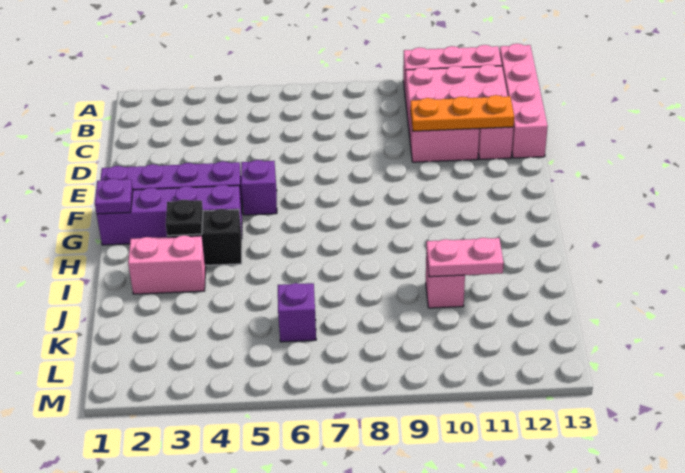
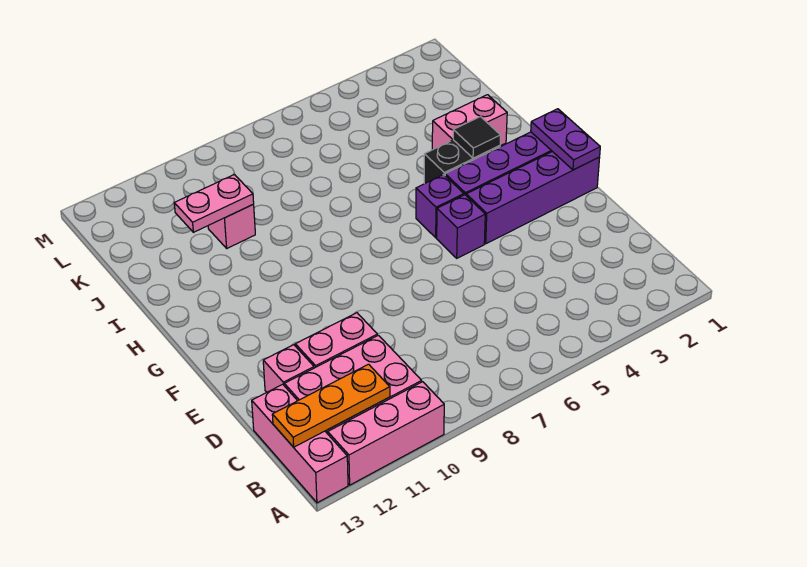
pink brick A13:D13 level 1 -> pink brick A13:C13 level 1
orange plate D10:D12 level 2 -> orange plate B11:B13 level 2
purple plate G1 level 2 -> purple plate F1:G1 level 2
black plate H3 level 2 -> black tile H3 level 2
purple brick K6 level 1 -> purple brick G5 level 1

